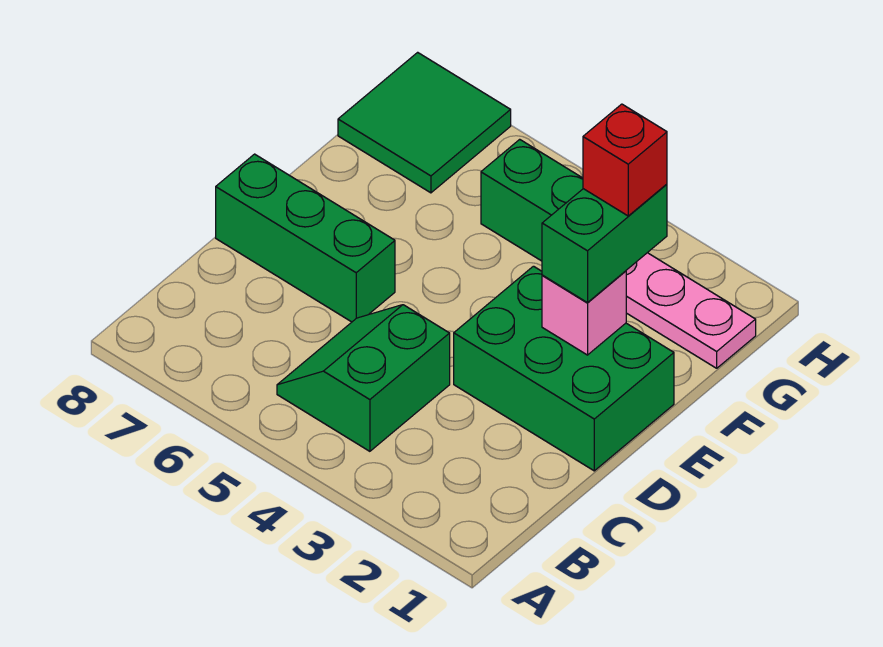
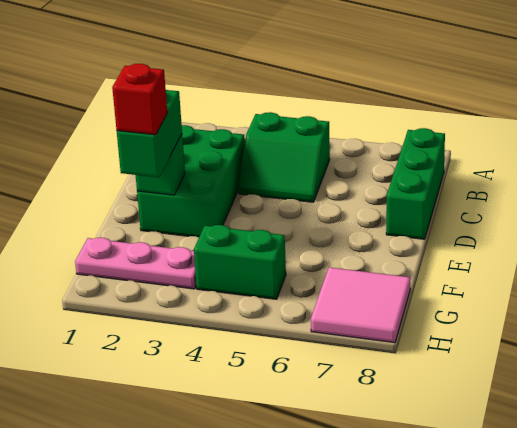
green slope B4:C5 level 1 top 4 -> green slope B4:C5 level 1 top B
green brick D1:E3 level 1 -> green brick C2:E3 level 1
green brick D6:D8 level 1 -> green brick B8:D8 level 1
pink brick E2 level 2 -> green brick E2 level 2
green tile G7:H8 level 1 -> pink tile G7:H8 level 1

